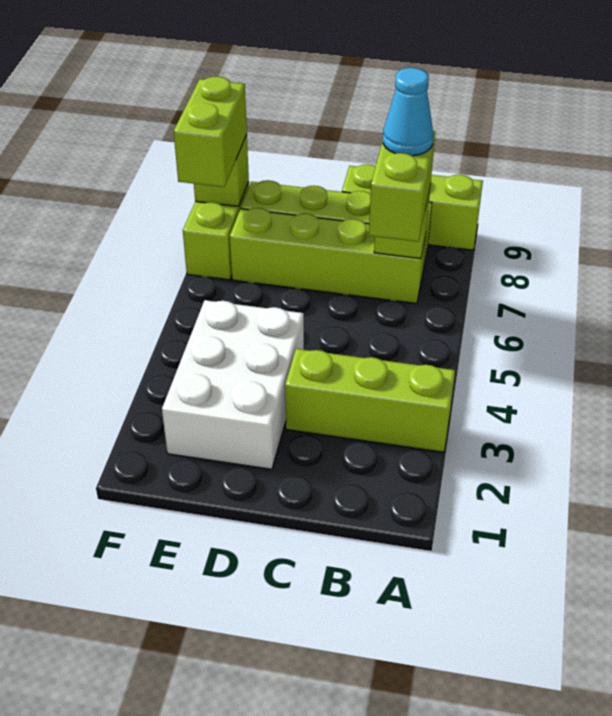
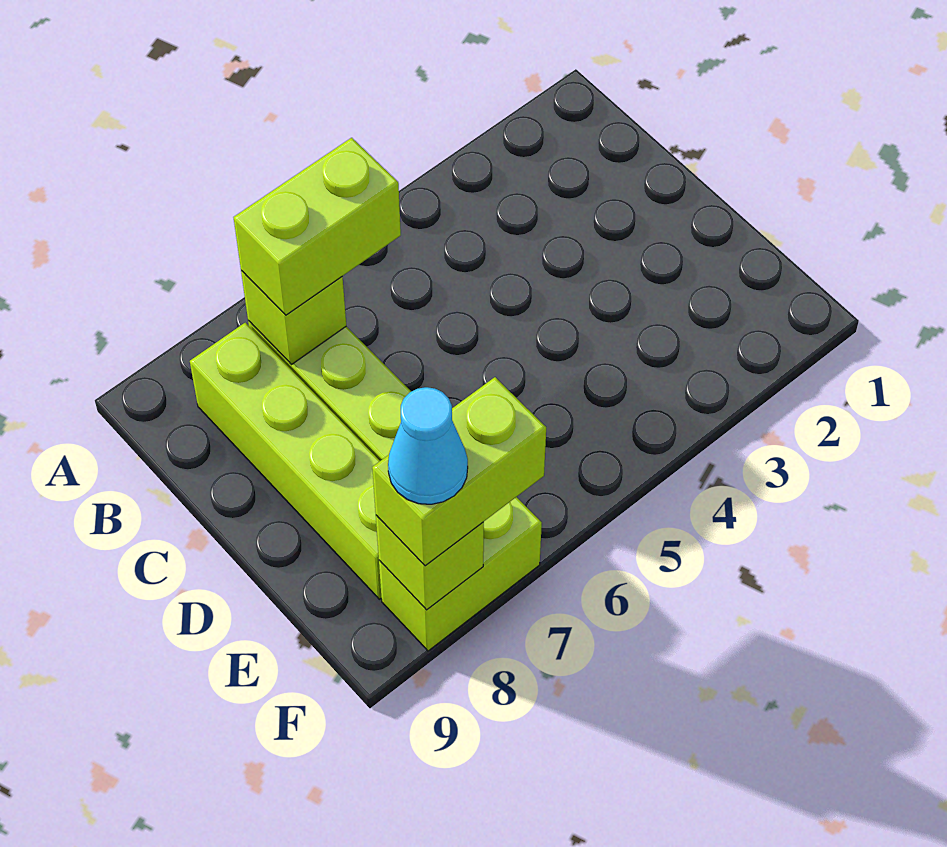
lime brick A3:C3 level 1 -> none
lime brick A9:C9 level 1 -> none
cyan cone B7 level 4 -> cyan cone F8 level 4
white brick D2:E4 level 1 -> none

